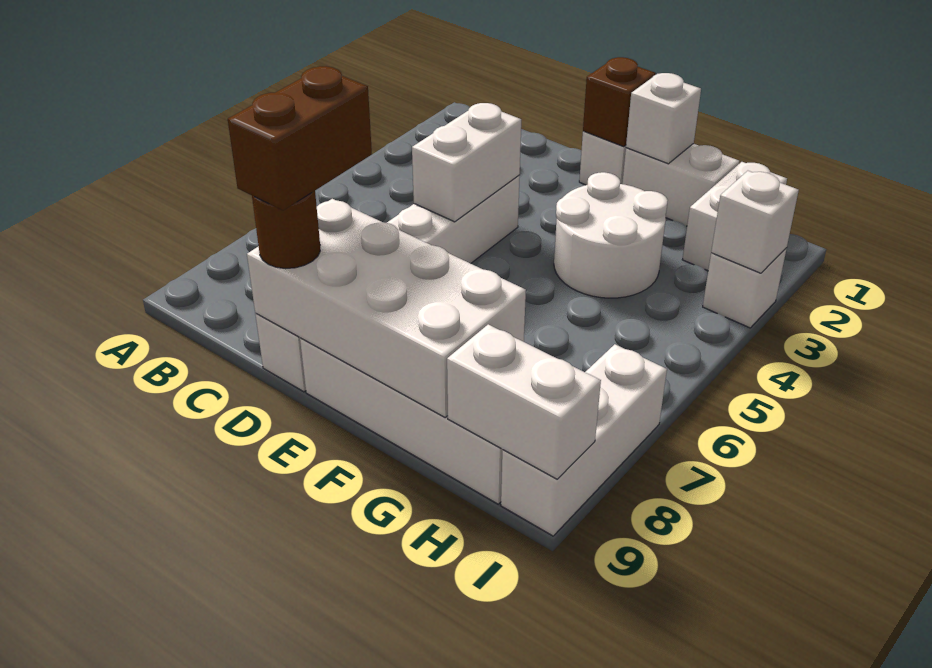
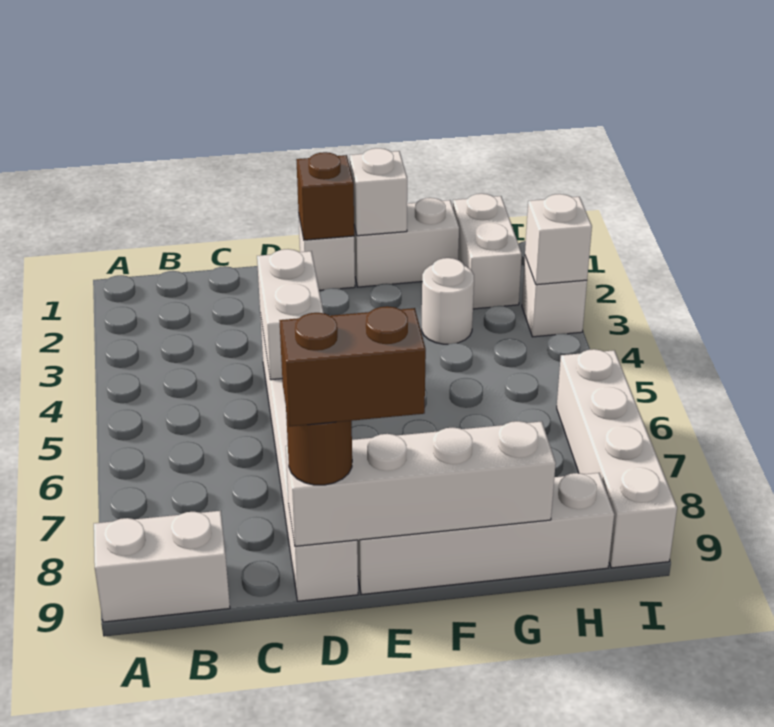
white brick D8:G9 level 2 -> white brick D9:G9 level 2
brown brick D8:D9 level 4 -> brown brick D9:E9 level 4
white round brick F3:G4 level 1 -> white round brick G3 level 1
white brick H9:I9 level 2 -> white brick A9:B9 level 1
white brick I7:I9 level 1 -> white brick I6:I9 level 1

